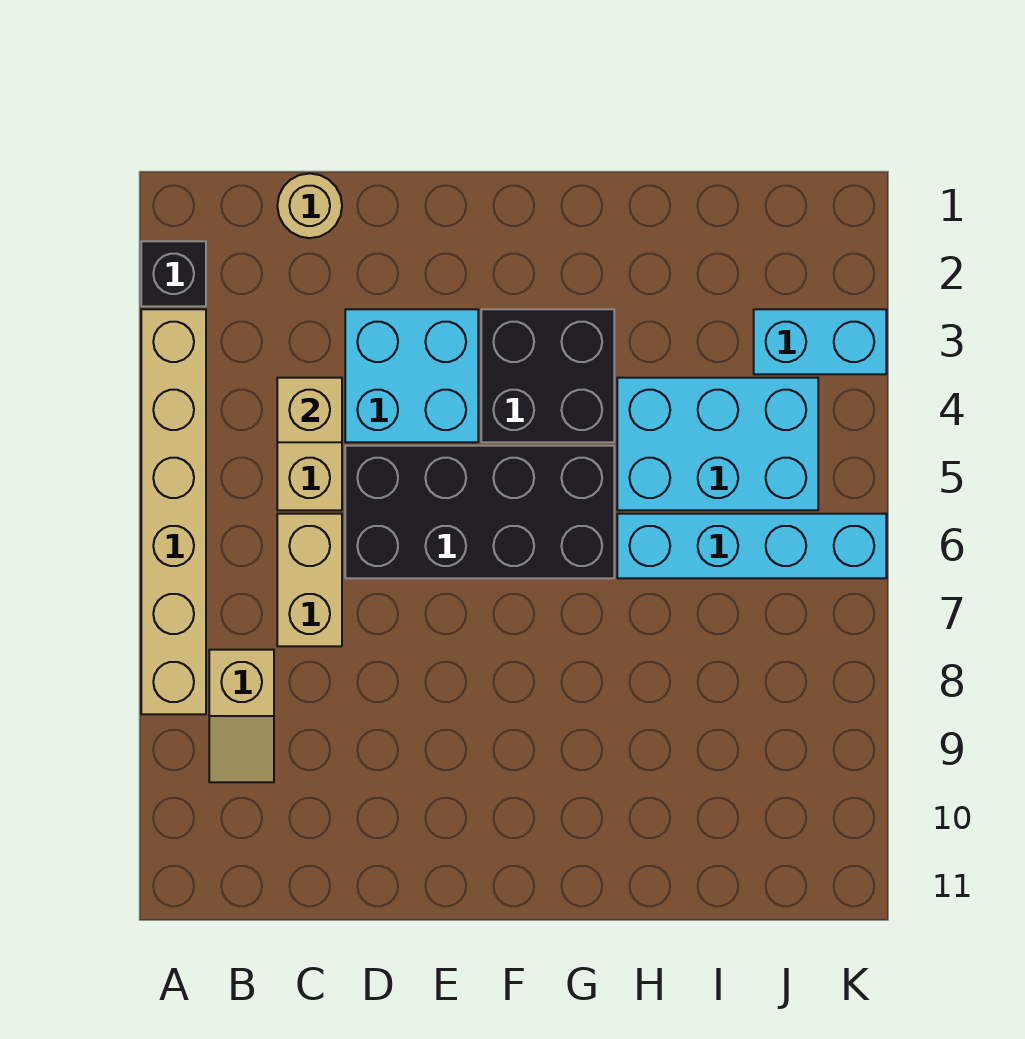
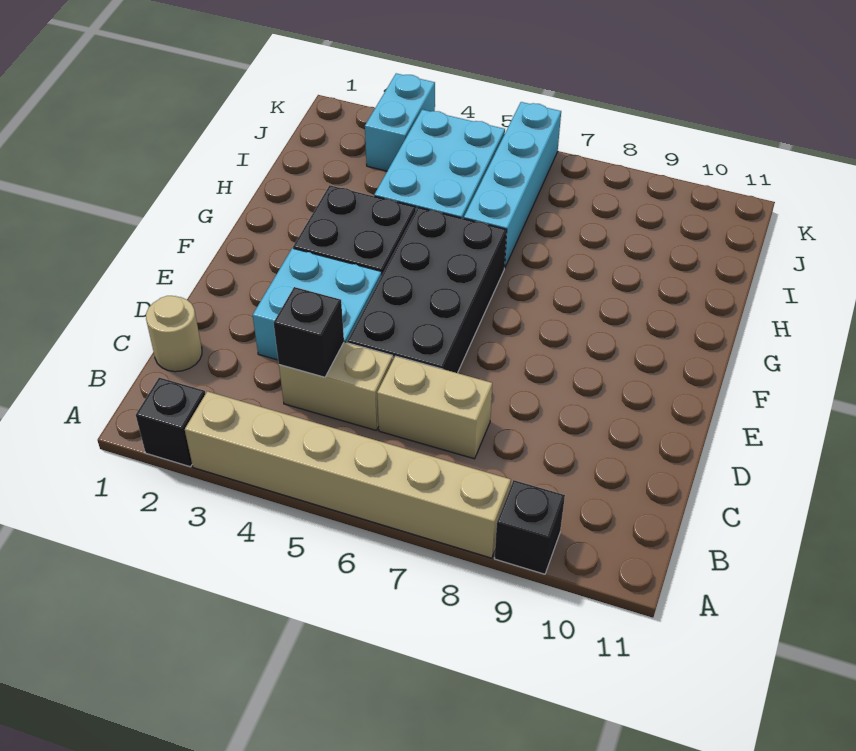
none -> black brick A9 level 1
tan slope B8:B9 level 1 top 8 -> none
tan brick C4 level 2 -> black brick C4 level 2

